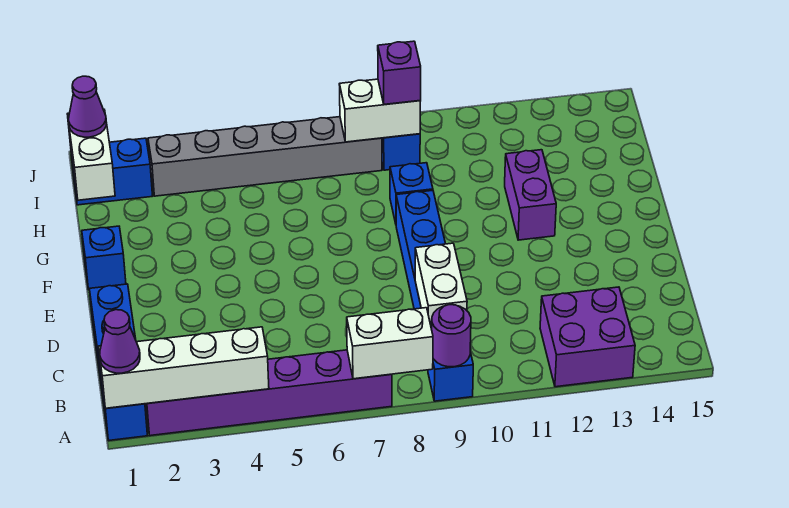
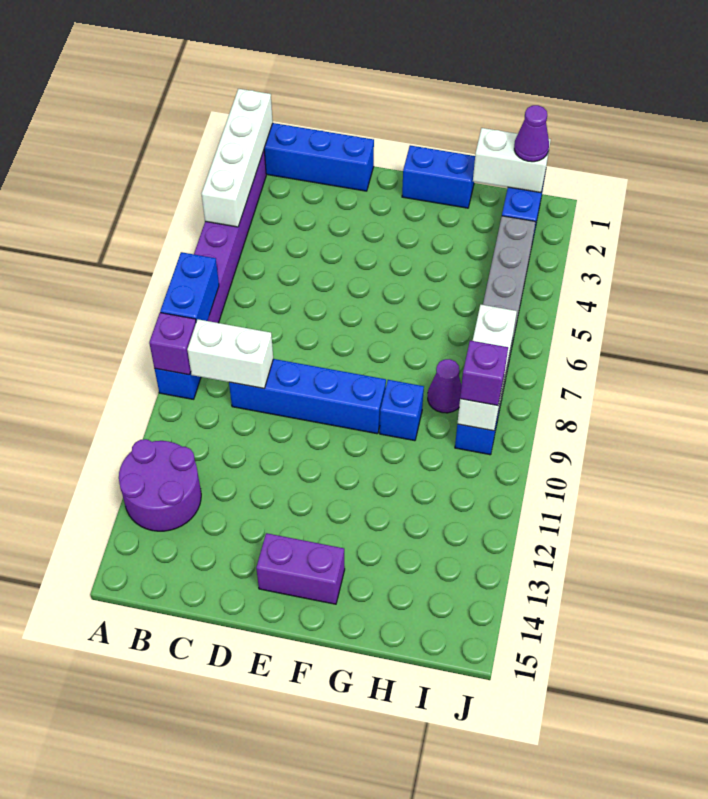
purple cone A1 level 3 -> purple cone H8 level 1
white brick A7:A8 level 2 -> blue brick A7:A8 level 2
purple round brick A9 level 2 -> purple brick A9 level 2
purple brick A12:B13 level 1 -> purple round brick A12:B13 level 1
blue brick F1 level 1 -> blue brick F1:G1 level 1
purple brick F12:G12 level 1 -> purple brick E14:F14 level 1
white brick I8:I9 level 2 -> white brick I7:I9 level 2

